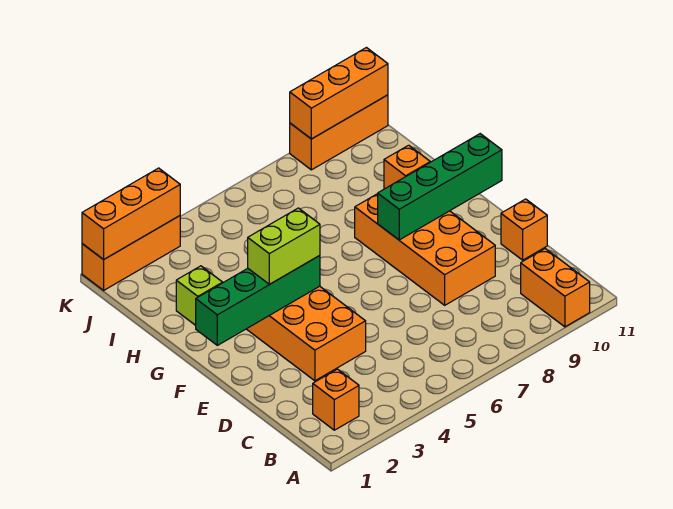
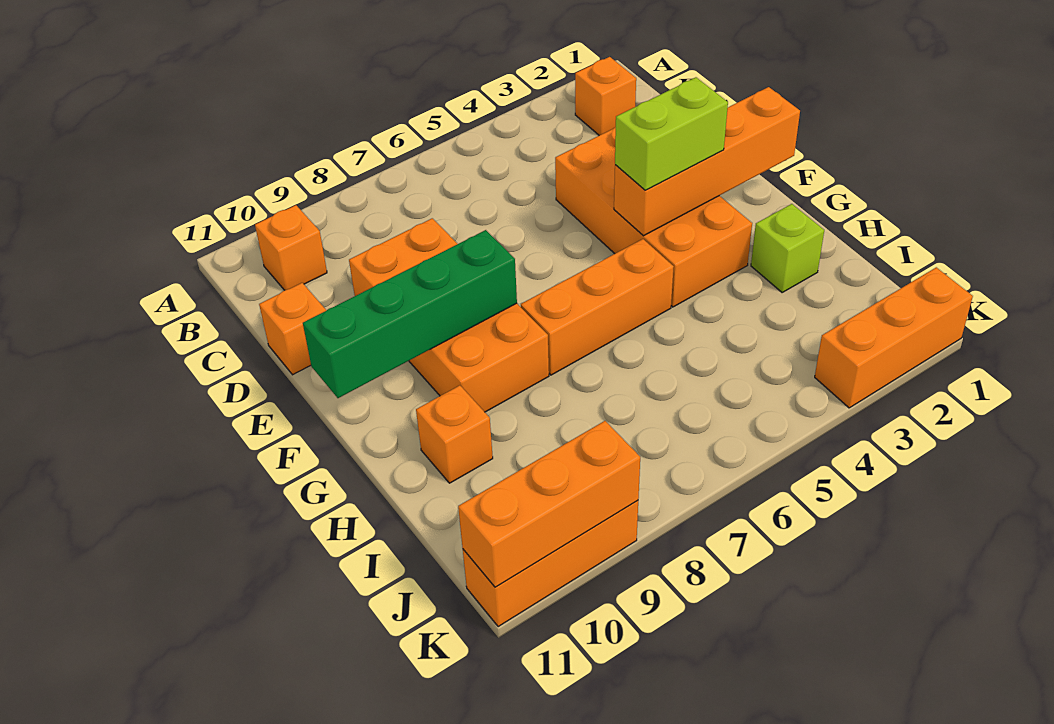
orange brick A10:B10 level 1 -> orange brick B10 level 1
green brick F1:F4 level 2 -> orange brick F1:F4 level 2
orange brick K1:K3 level 2 -> orange brick G5:G7 level 1

